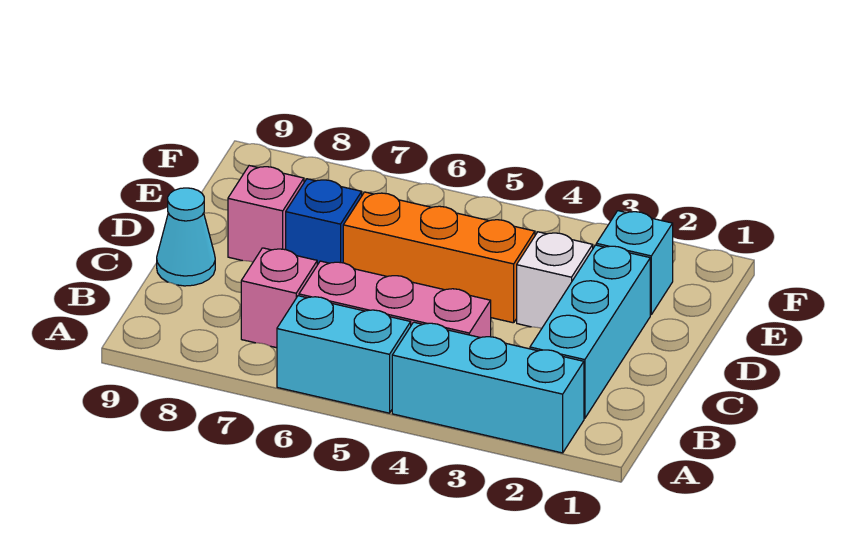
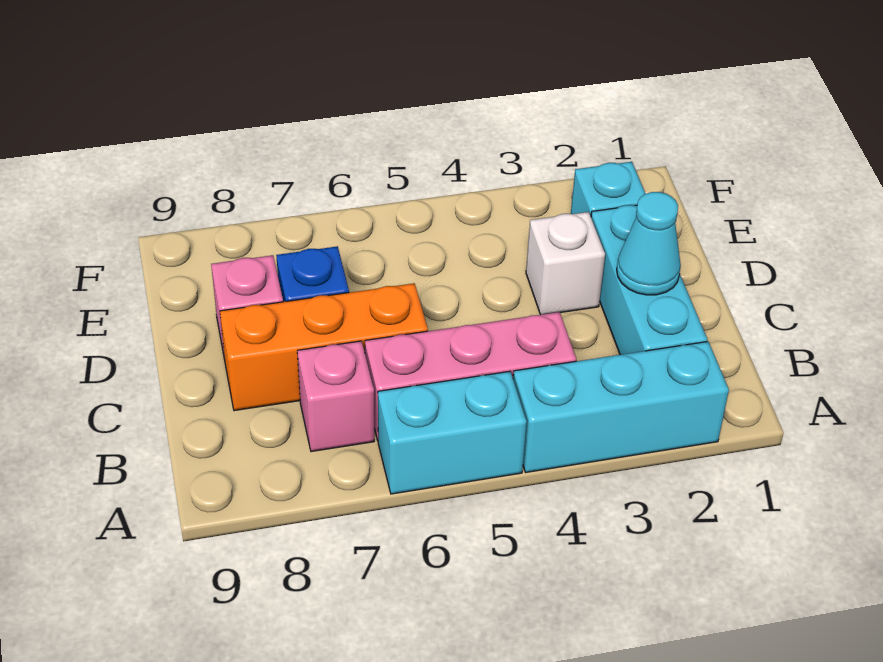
cyan cone C9 level 1 -> cyan cone C2 level 2
orange brick D4:D6 level 1 -> orange brick C6:C8 level 1

